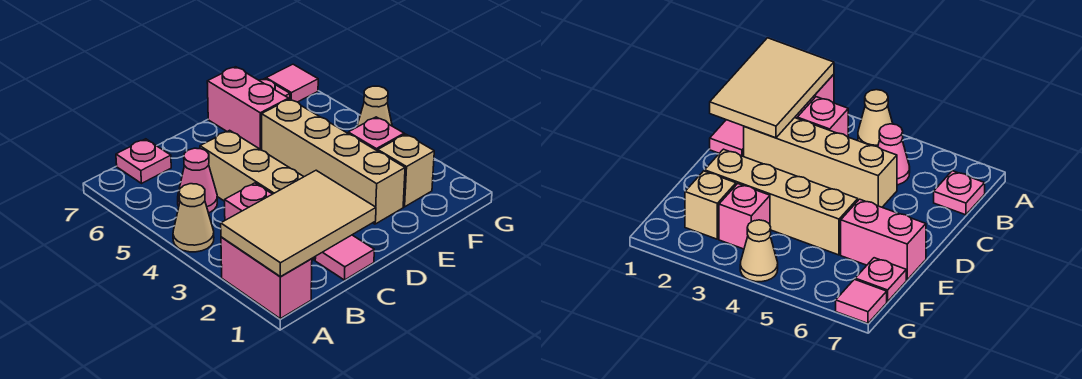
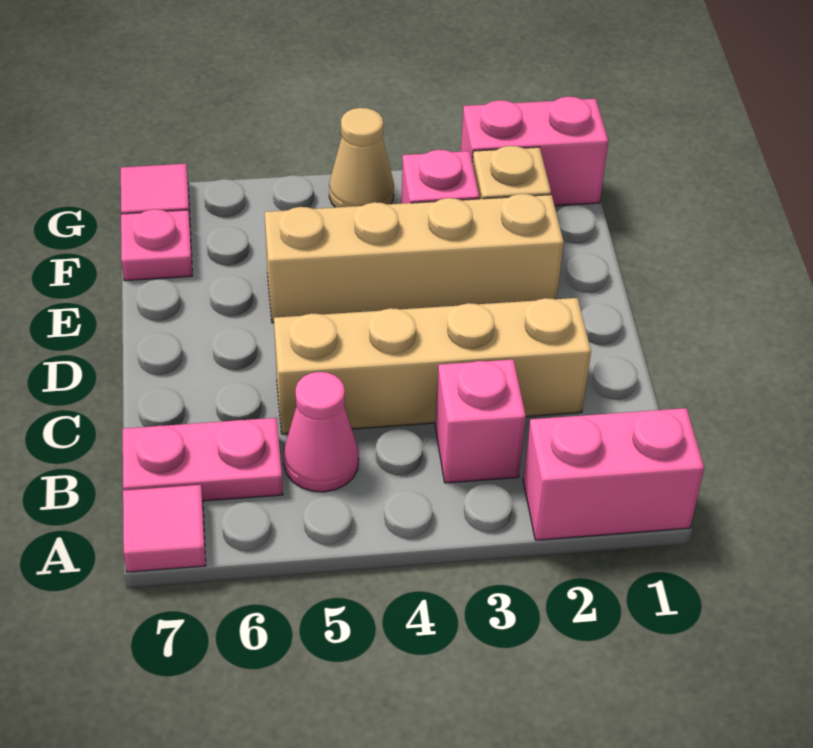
tan tile A1:C2 level 2 -> none
tan cone A4 level 1 -> none
pink plate B7 level 1 -> pink plate B6:B7 level 1
pink tile C1 level 1 -> pink tile A7 level 1
pink brick E6:E7 level 1 -> pink brick G1:G2 level 1

